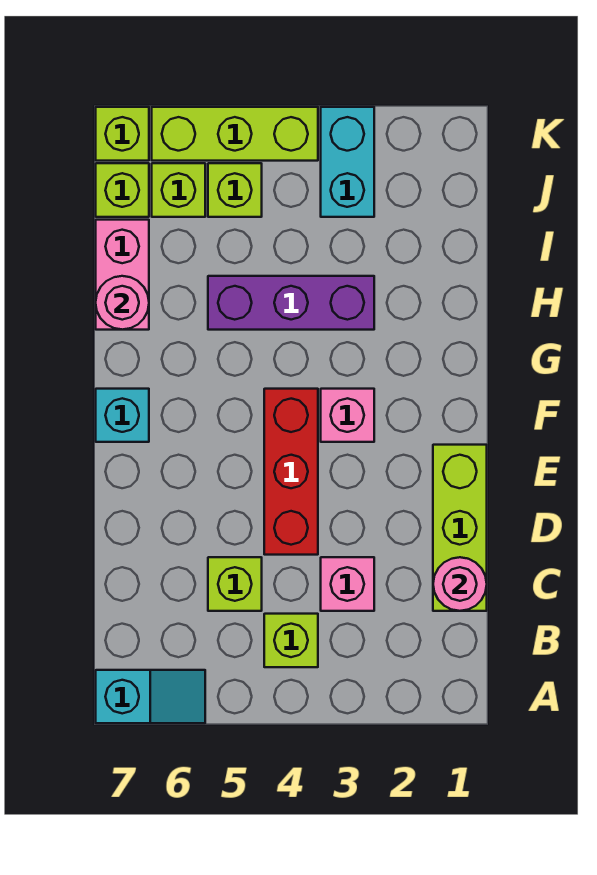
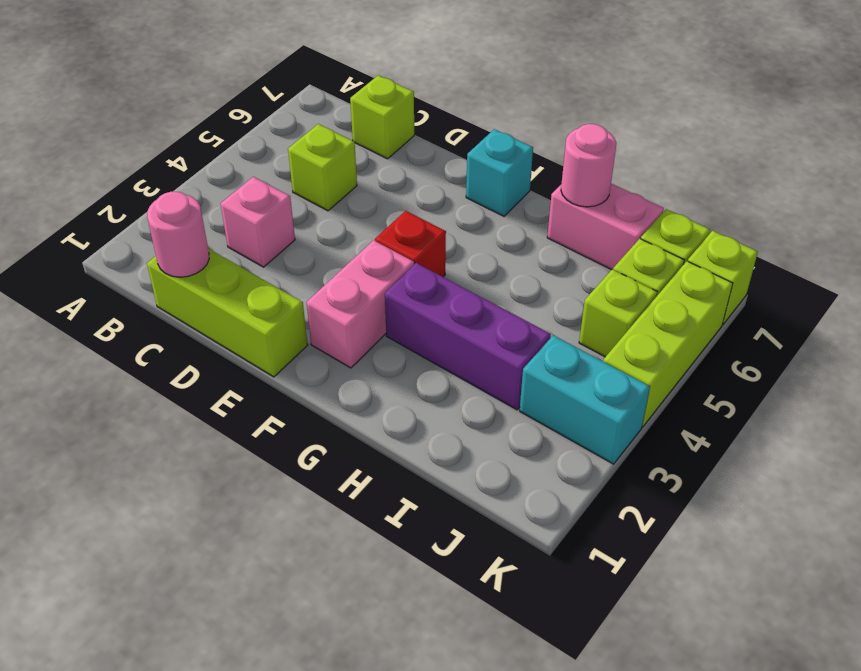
cyan slope A6:A7 level 1 top 7 -> none
lime brick B4 level 1 -> lime brick C7 level 1
red brick D4:F4 level 1 -> red brick F4 level 1
pink brick F3 level 1 -> pink brick F2:F3 level 1
purple brick H3:H5 level 1 -> purple brick G3:I3 level 1

